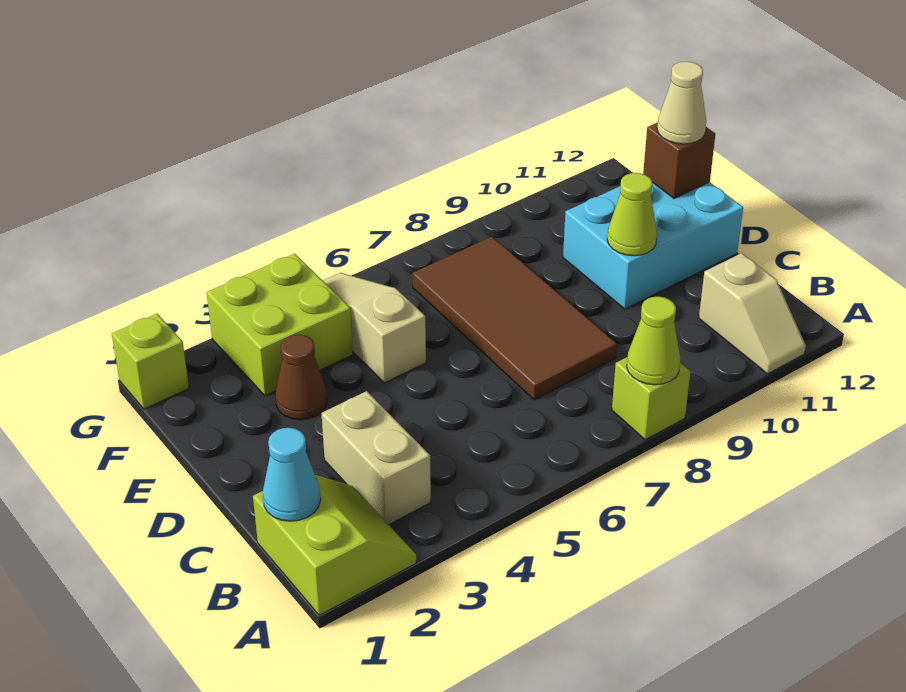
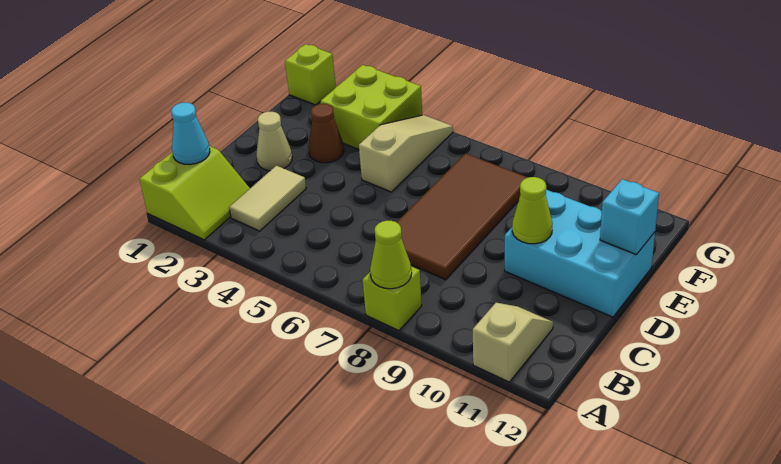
tan slope A11:B11 level 1 top B -> tan slope A11:B11 level 1 top A
tan brick B3:C3 level 1 -> tan tile B3:C3 level 1
brown brick E12 level 2 -> cyan brick E12 level 2
tan cone E12 level 3 -> tan cone D2 level 1

